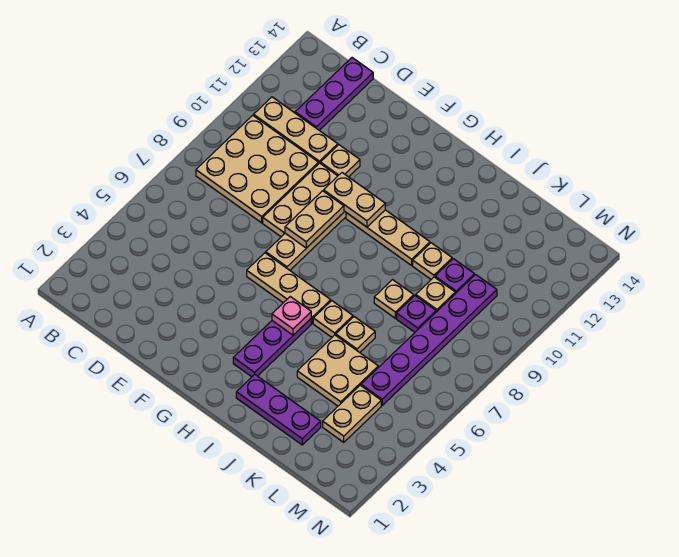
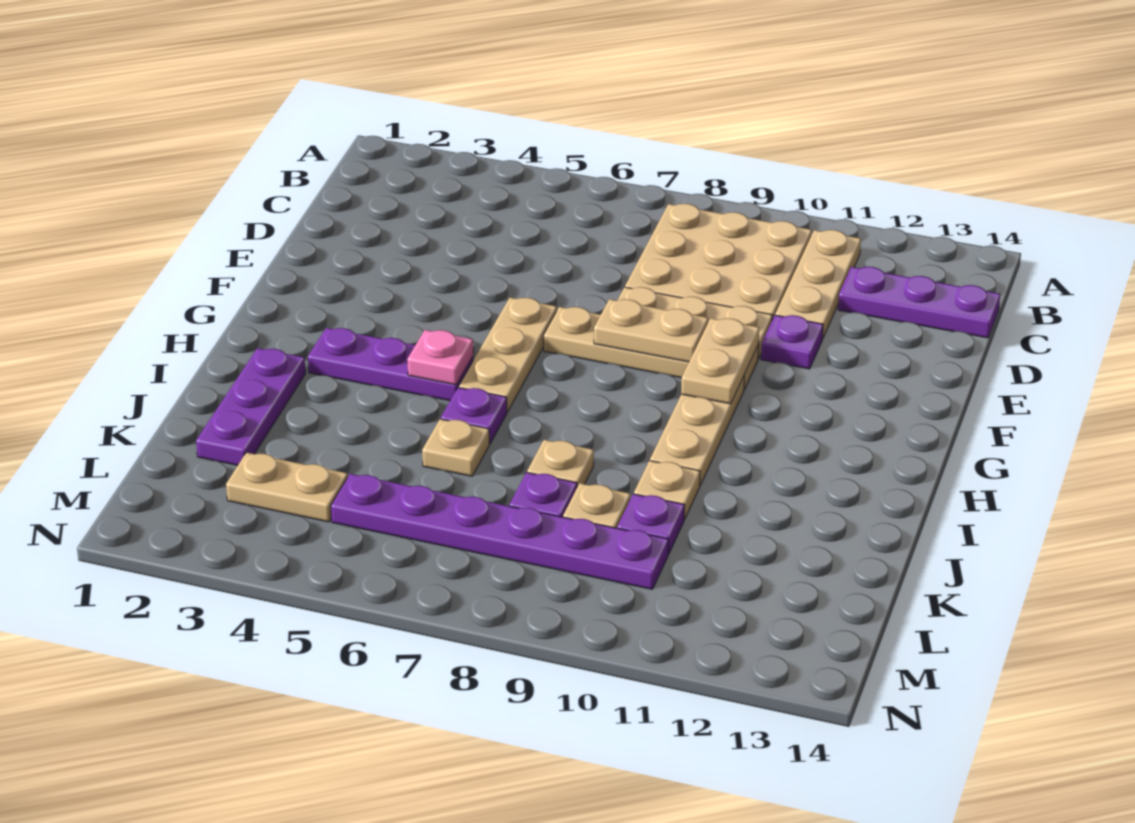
tan plate E11 level 1 -> purple plate E11 level 1
tan plate I6 level 1 -> purple plate I6 level 1
tan plate J4:K5 level 1 -> none

